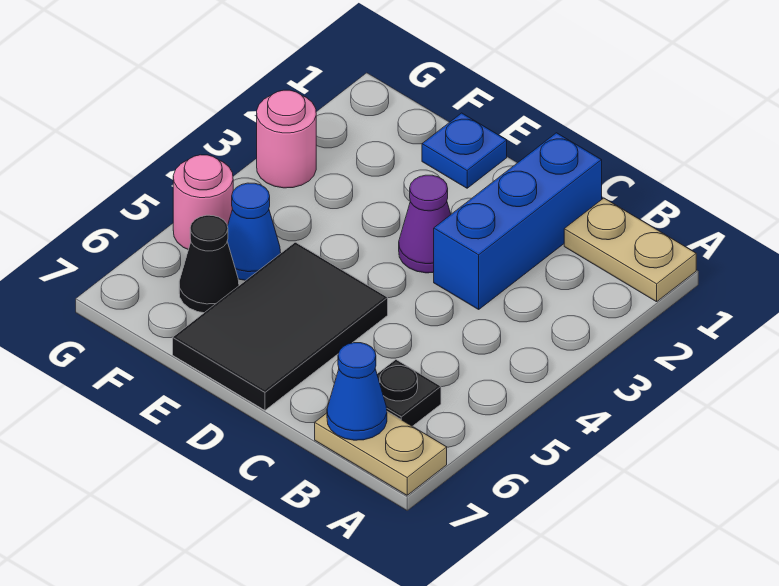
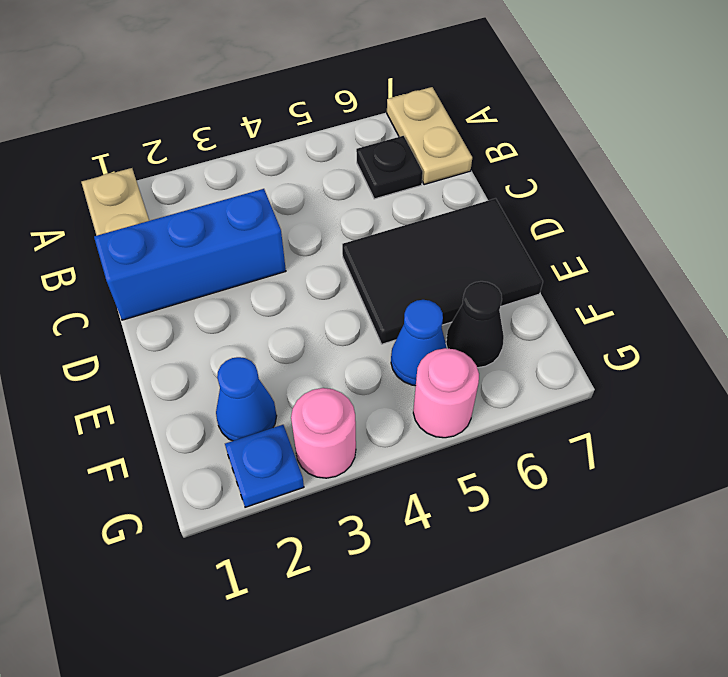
blue cone B7 level 2 -> blue cone F2 level 1
purple cone D3 level 1 -> none
blue plate E1 level 1 -> blue plate G2 level 1

